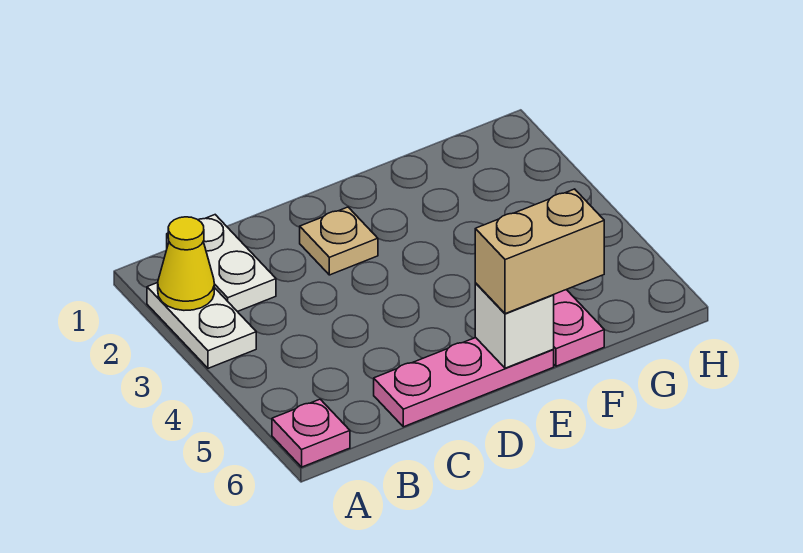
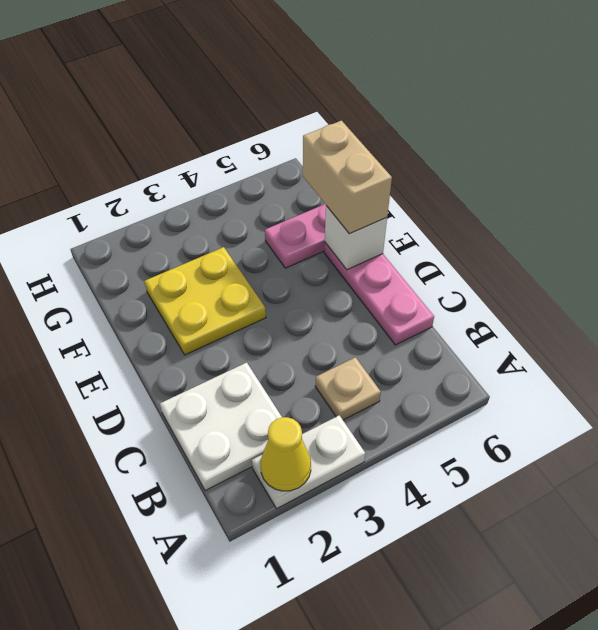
pink plate A6 level 1 -> none
white plate B1:B2 level 1 -> white plate B1:C2 level 1
tan plate D2 level 1 -> tan plate B4 level 1
none -> yellow plate E2:F3 level 1

